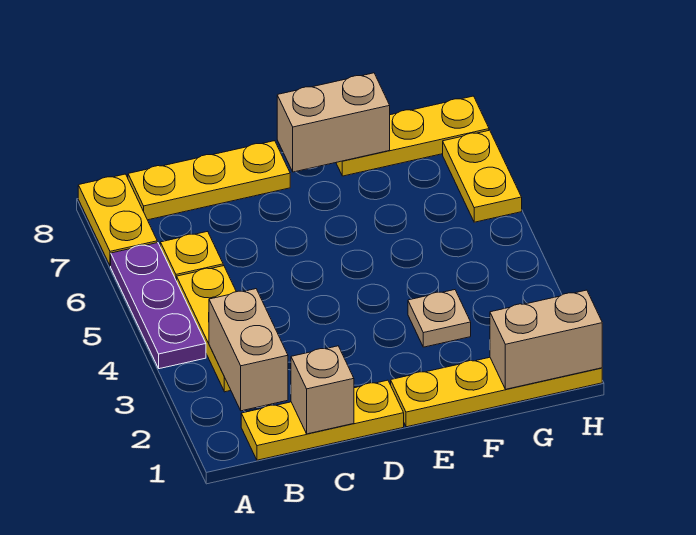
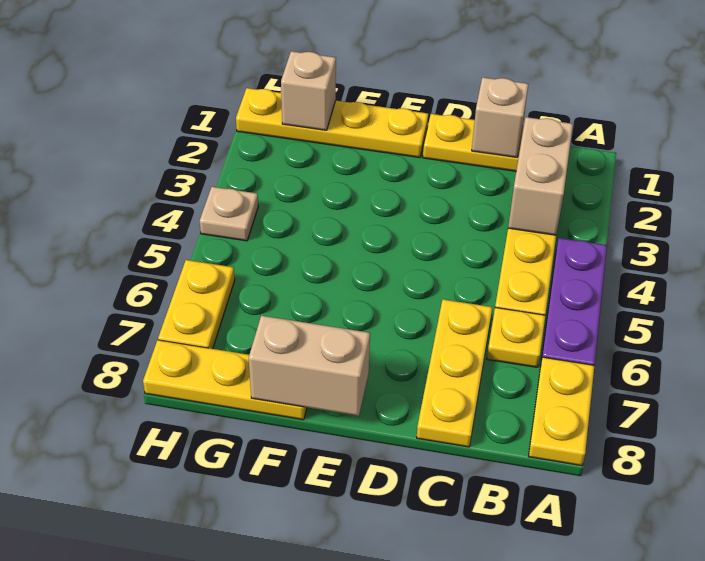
yellow plate B8:D8 level 1 -> yellow plate C6:C8 level 1
tan plate F3 level 1 -> tan plate H4 level 1
tan brick G1:H1 level 2 -> tan brick G1 level 2

